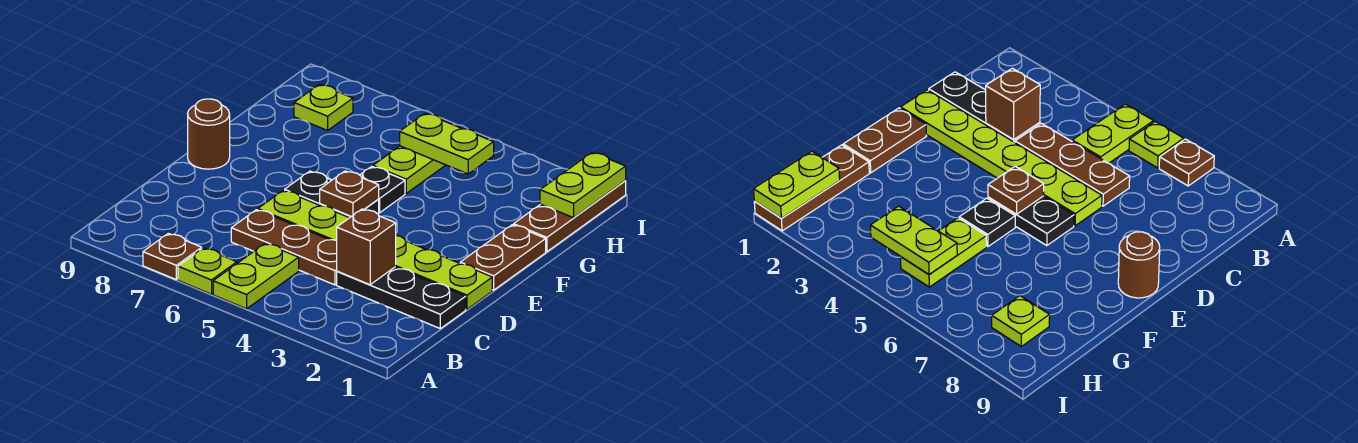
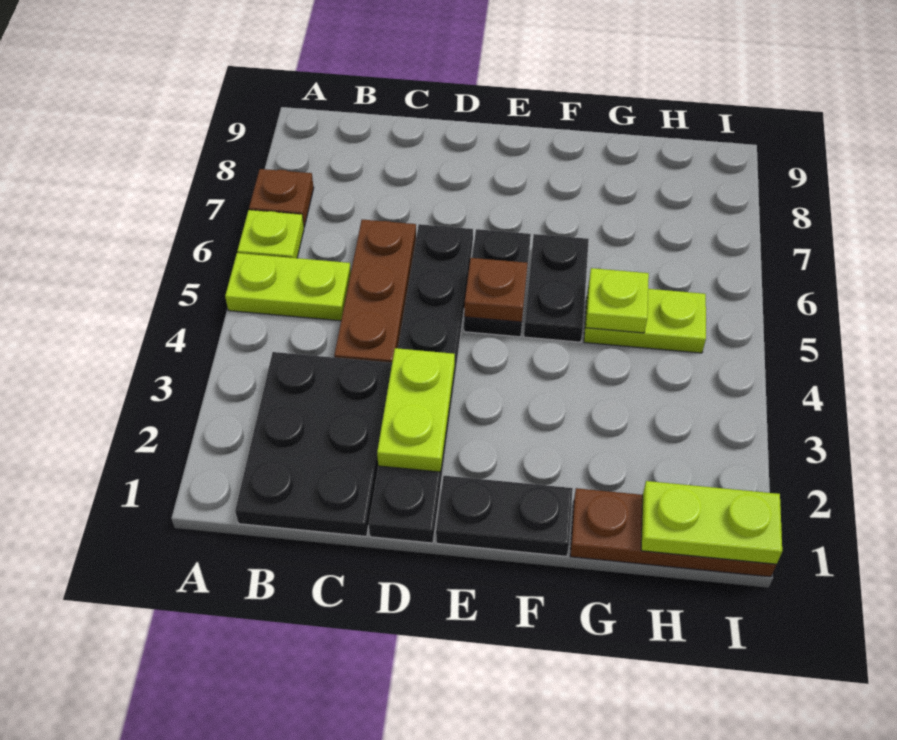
black plate C1:C3 level 1 -> black plate B1:C3 level 1
brown brick C3 level 2 -> none
lime plate D1:D6 level 1 -> black plate D1:D6 level 1
brown plate E1:F1 level 1 -> black plate E1:F1 level 1
brown round brick E9 level 1 -> none
black plate F5 level 1 -> black plate F5:F6 level 1
lime plate H4:H5 level 2 -> lime plate D2:D3 level 2
lime plate H8 level 1 -> lime plate G5 level 2

